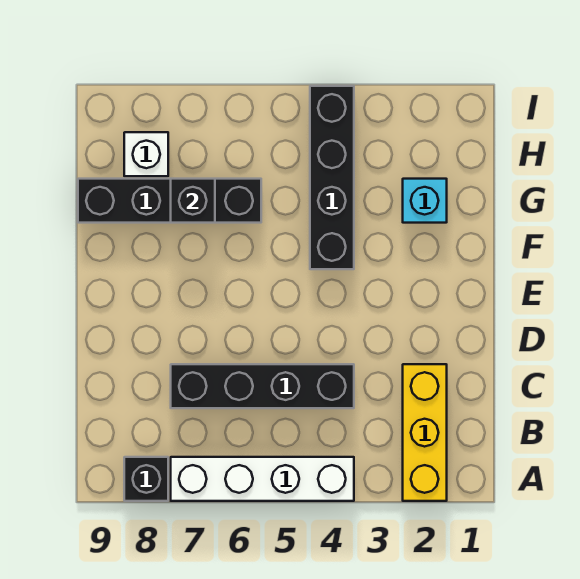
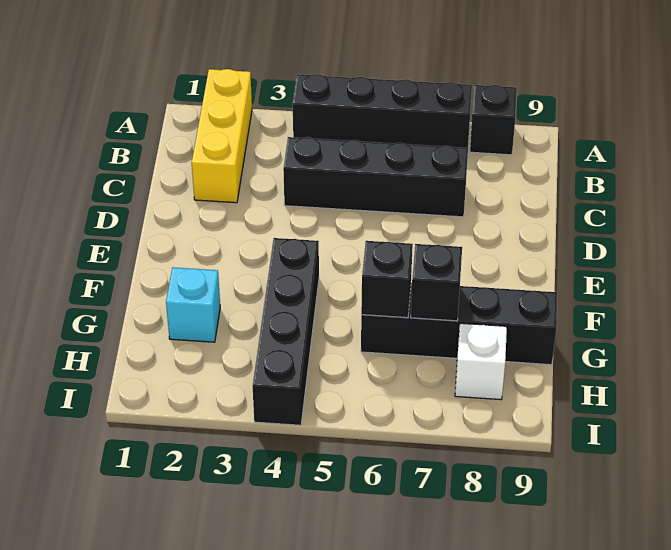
white brick A4:A7 level 1 -> black brick A4:A7 level 1
none -> black brick G6 level 2

